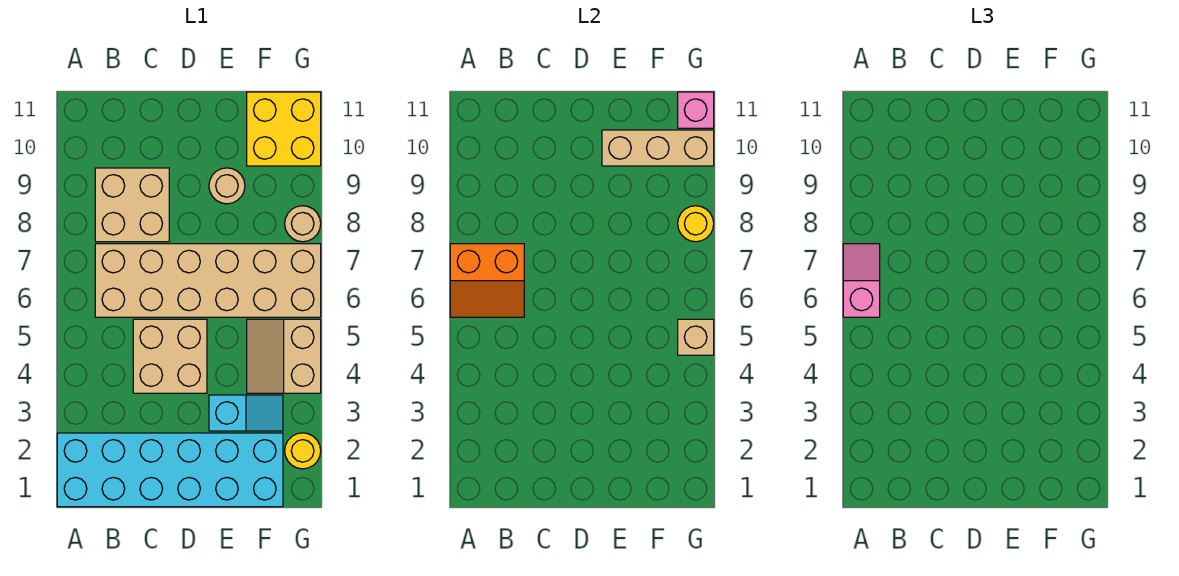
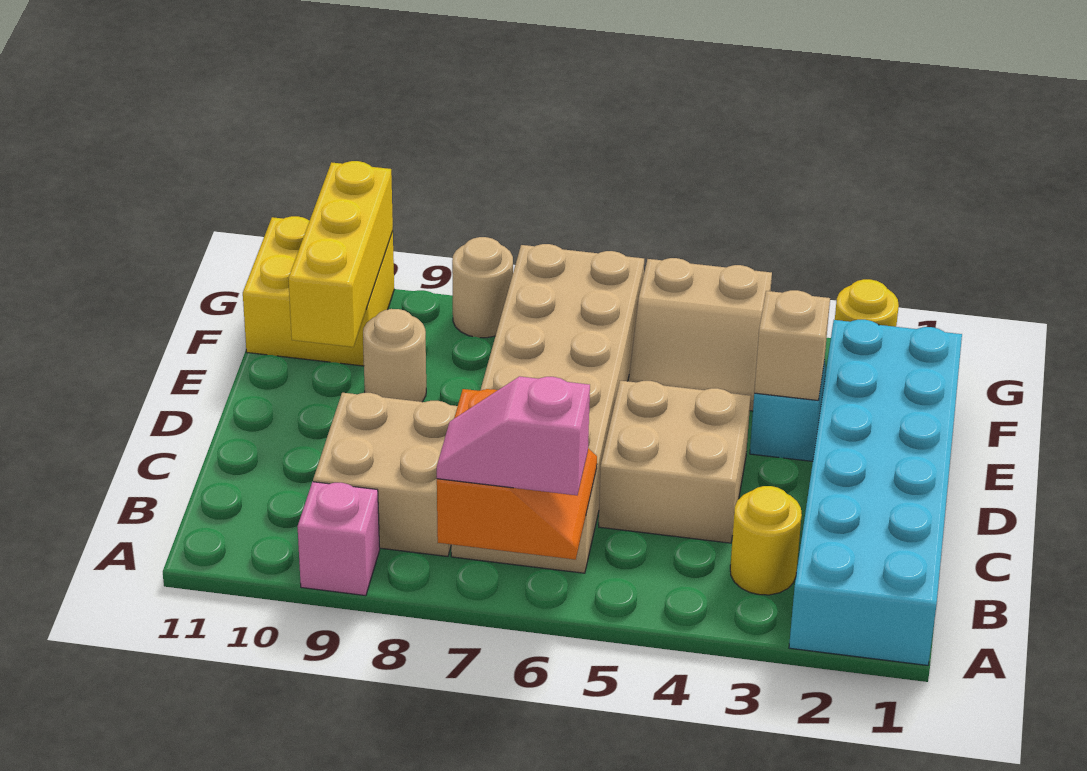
tan brick E10:G10 level 2 -> yellow brick E10:G10 level 2
tan brick G5 level 2 -> tan brick E3 level 2
yellow round brick G8 level 2 -> yellow round brick B3 level 1
pink brick G11 level 2 -> pink brick A9 level 1

